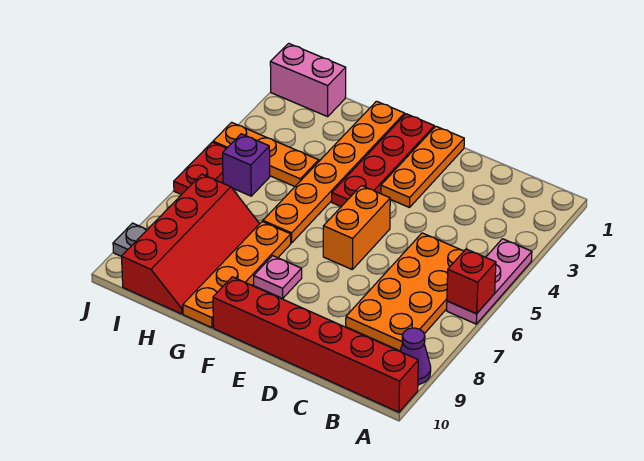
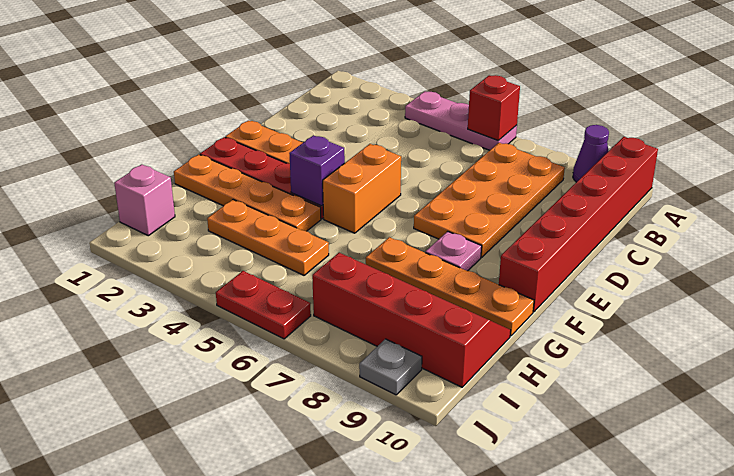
orange plate B5:C8 level 1 -> orange plate B7:E8 level 1
orange brick E5:E6 level 1 -> orange brick E5:F5 level 1
orange plate G1:G6 level 1 -> orange plate G1:G4 level 1
orange plate H4:J4 level 1 -> orange plate H3:H5 level 1
pink brick I1:J1 level 1 -> pink brick I1 level 1
purple brick I5 level 1 -> purple brick F4 level 2

